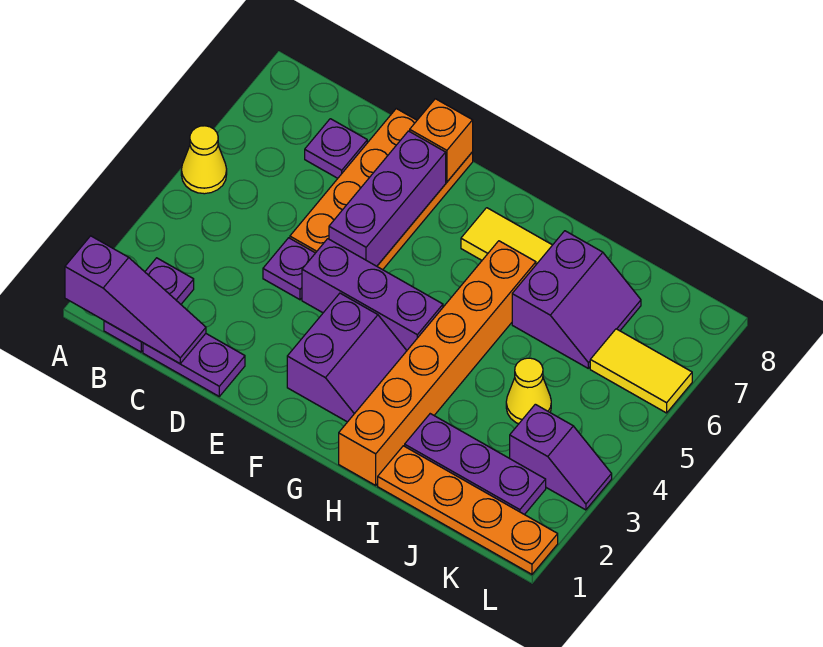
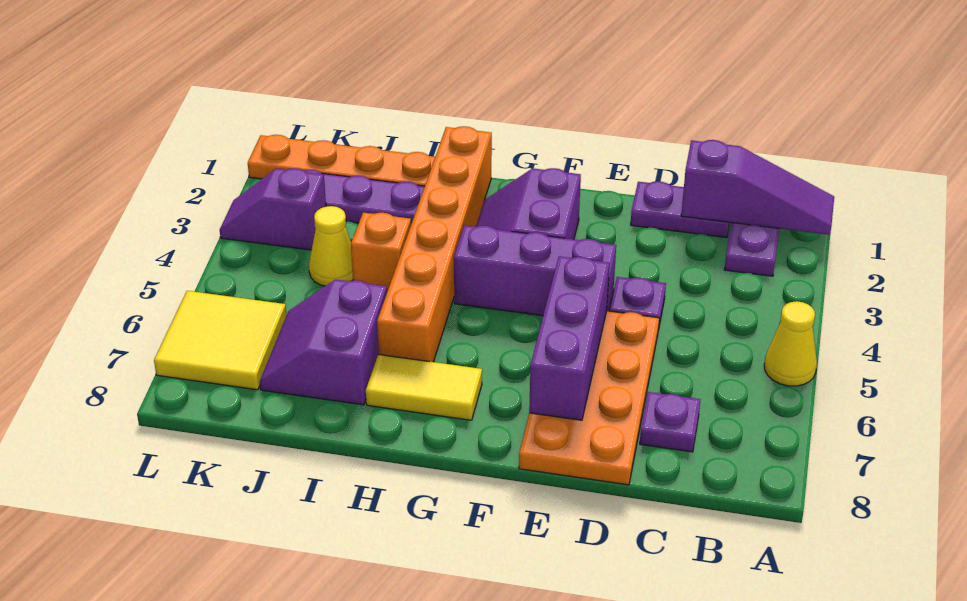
purple slope A1:C1 level 2 top A -> purple slope A1:C1 level 2 top C
orange brick E8 level 2 -> orange brick I4 level 1
yellow tile K6:L6 level 1 -> yellow tile K6:L7 level 1

